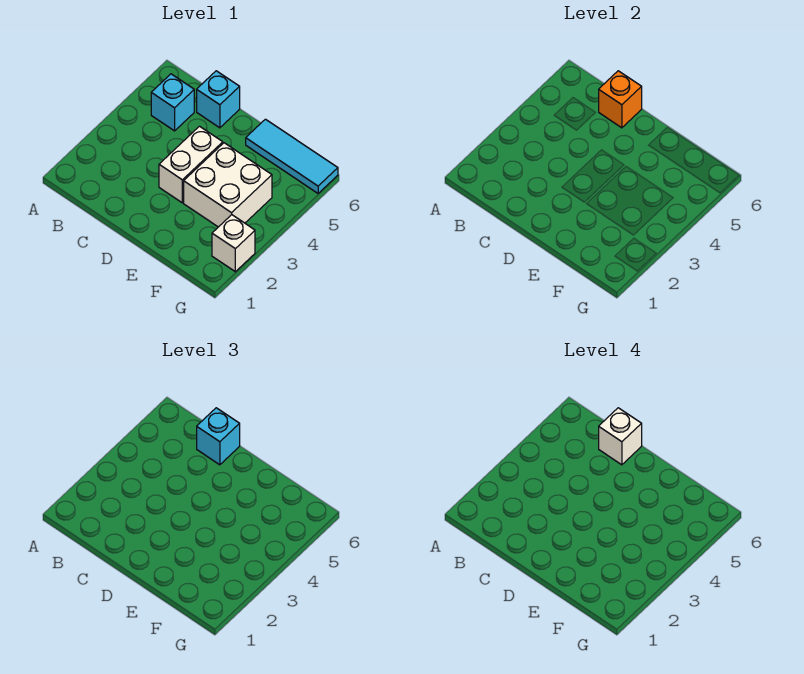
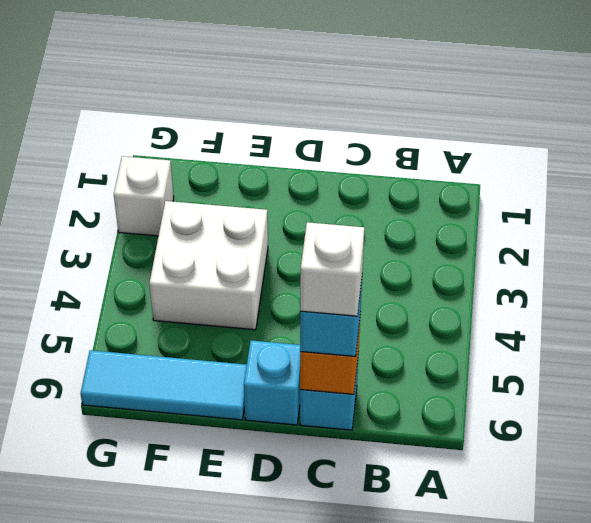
cyan brick B5 level 1 -> cyan brick D6 level 1
white brick D3:D4 level 1 -> none

